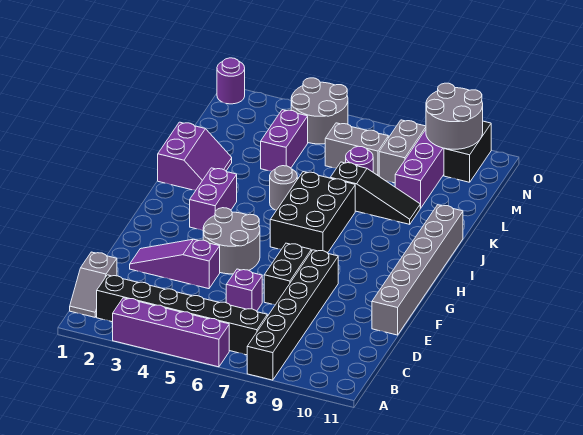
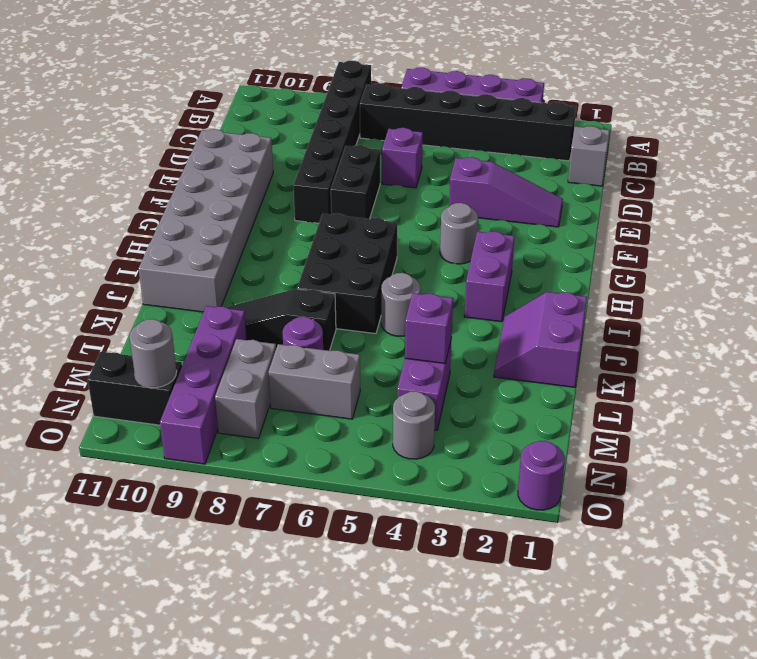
grey brick E11:J11 level 1 -> grey brick E10:J11 level 1
grey round brick F4:G5 level 1 -> grey round brick G4 level 1
none -> purple brick L4 level 2
grey round brick N4:O5 level 1 -> grey round brick N4 level 1
grey round brick N9:O10 level 2 -> grey round brick N10 level 2
black brick N10:O10 level 1 -> black brick N10:N11 level 1

